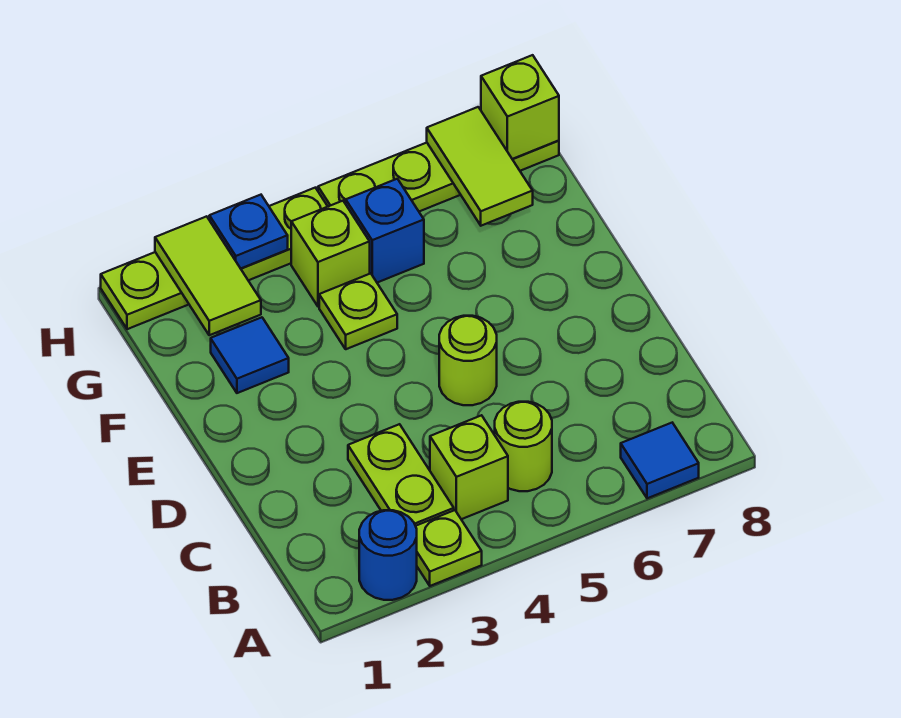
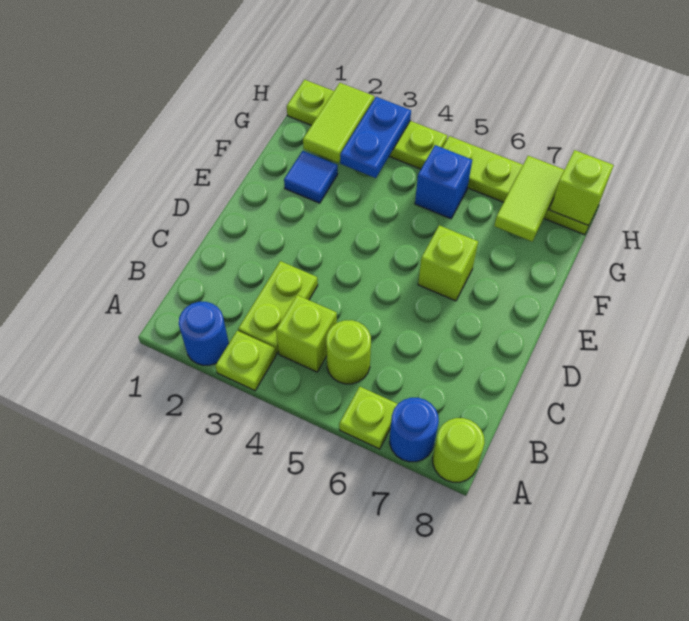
blue tile A7 level 1 -> blue round brick A7 level 1
lime round brick D5 level 1 -> lime round brick A8 level 1
lime plate F4 level 1 -> lime plate A6 level 1
lime brick G4 level 1 -> lime brick E6 level 1
blue plate H3 level 2 -> blue plate G3:H3 level 2

